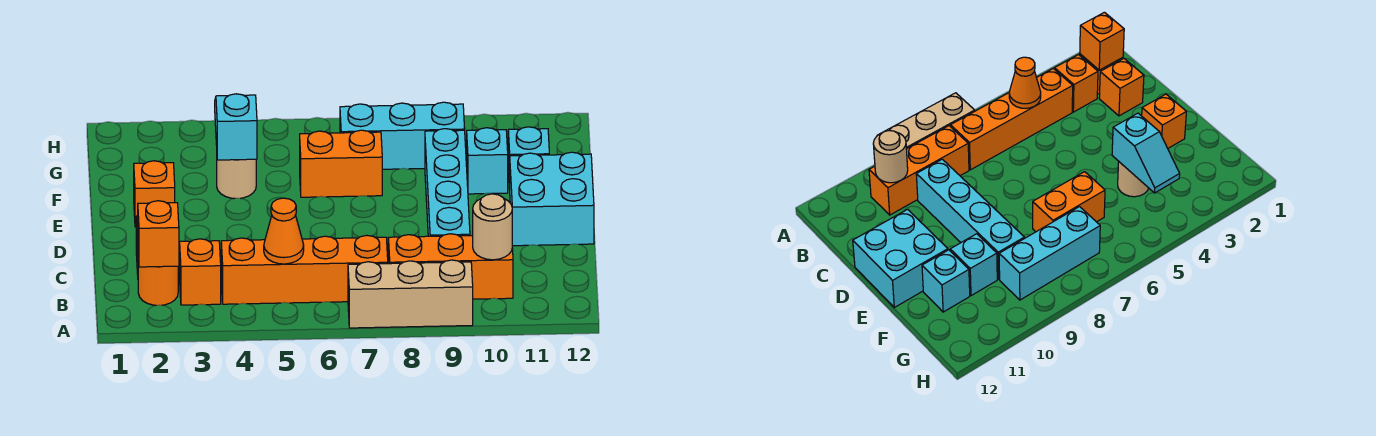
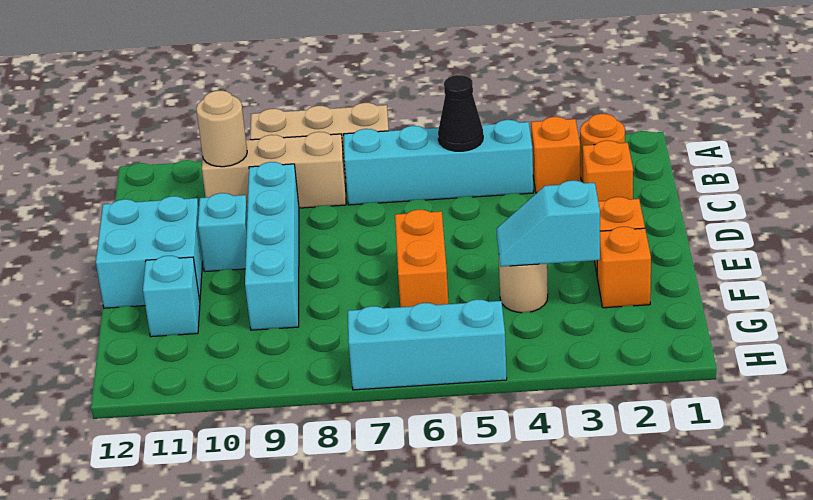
orange brick B2 level 2 -> orange brick F2 level 1
orange brick B4:B7 level 1 -> cyan brick B4:B7 level 1
orange cone B5 level 2 -> black cone B5 level 2
orange brick B8:B10 level 1 -> tan brick B8:B10 level 1
cyan slope F4:G4 level 2 top F -> cyan slope F3:F4 level 2 top 3
orange brick F6:F7 level 1 -> orange brick E6:F6 level 1
cyan brick F10 level 1 -> cyan brick D10 level 1
cyan brick G7:G9 level 1 -> cyan brick H5:H7 level 1

